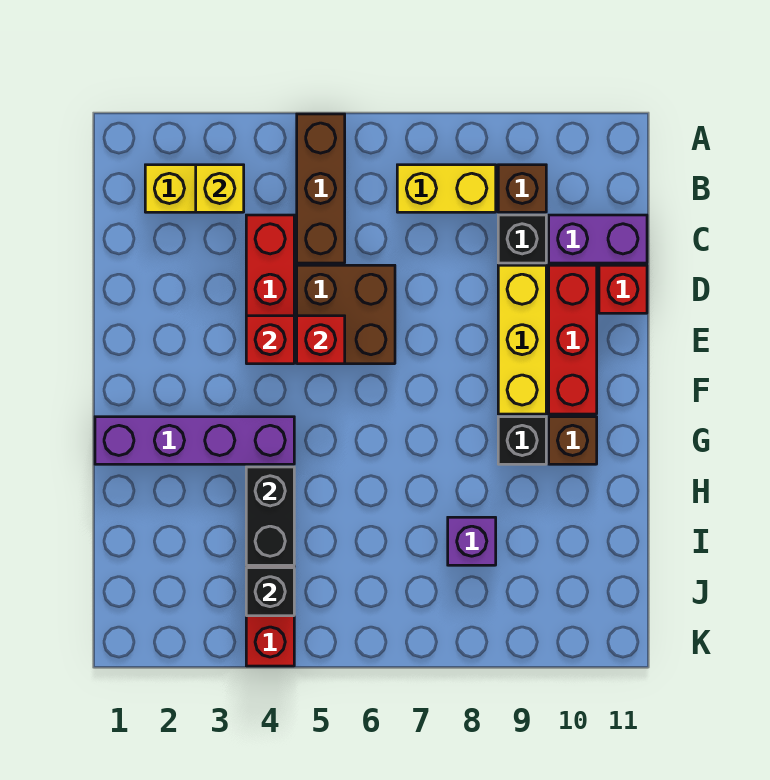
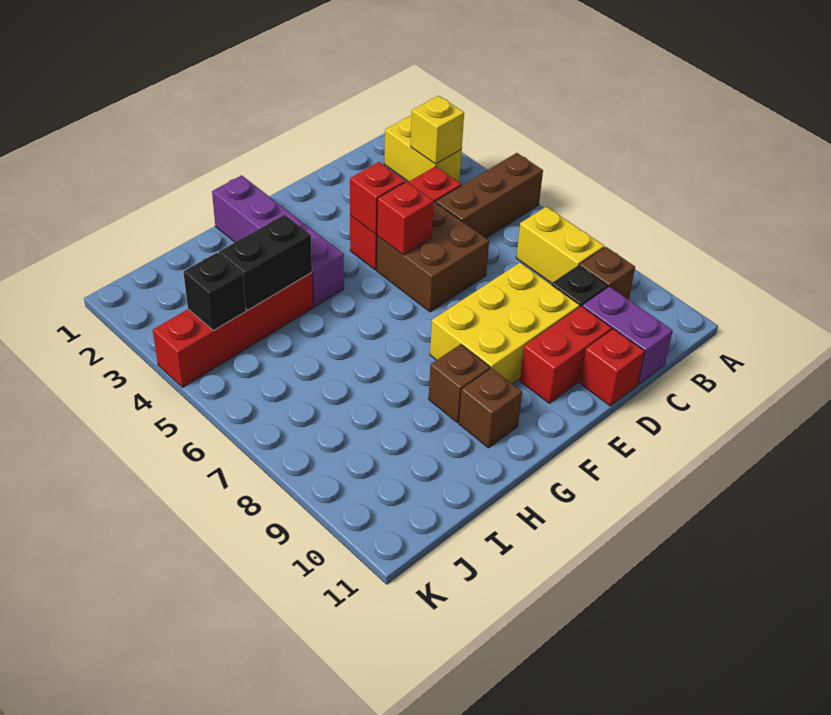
yellow brick D9:F9 level 1 -> yellow brick D8:F9 level 1
red brick D10:F10 level 1 -> red brick D10:E10 level 1
black brick G9 level 1 -> brown brick G9 level 1
purple brick I8 level 1 -> none

